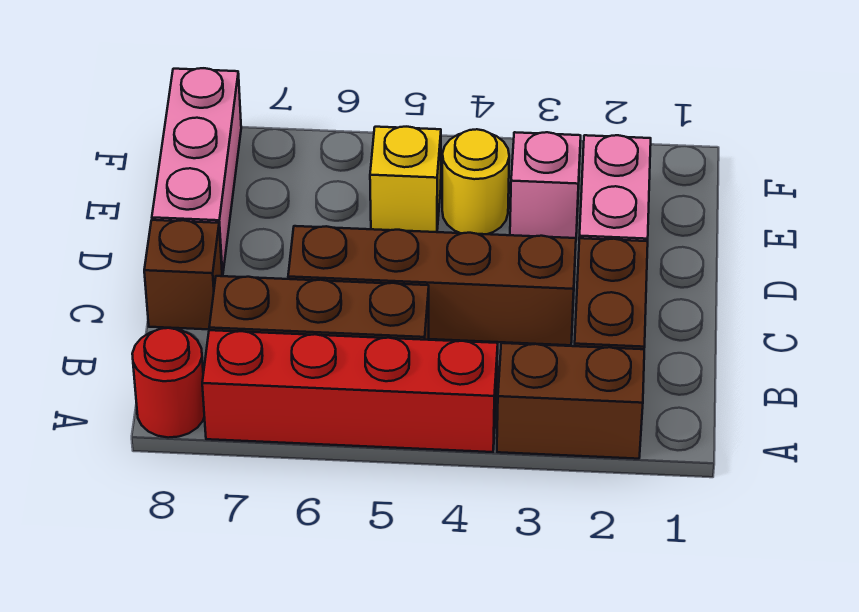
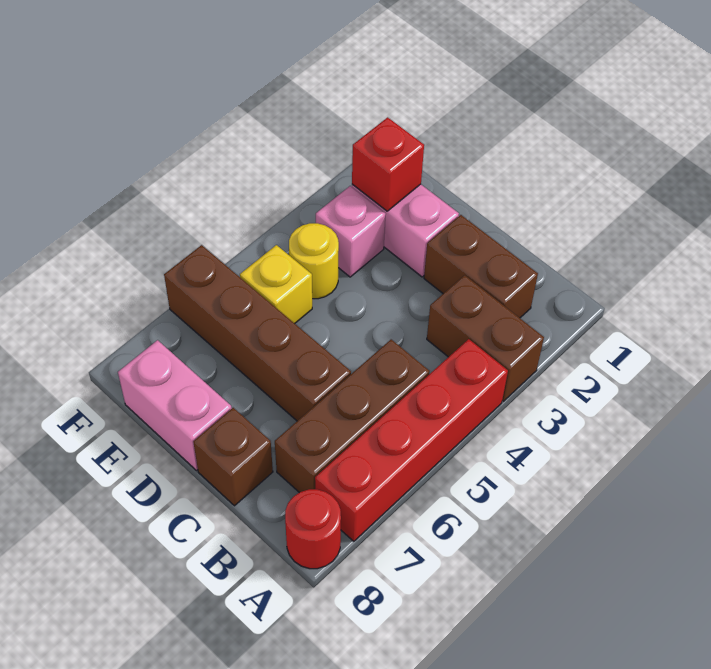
brown brick A2:A3 level 1 -> brown brick A3:B3 level 1
brown brick C3:C6 level 1 -> brown brick C6:F6 level 1
pink brick D8:F8 level 1 -> pink brick D8:E8 level 1
none -> red brick E2 level 2

